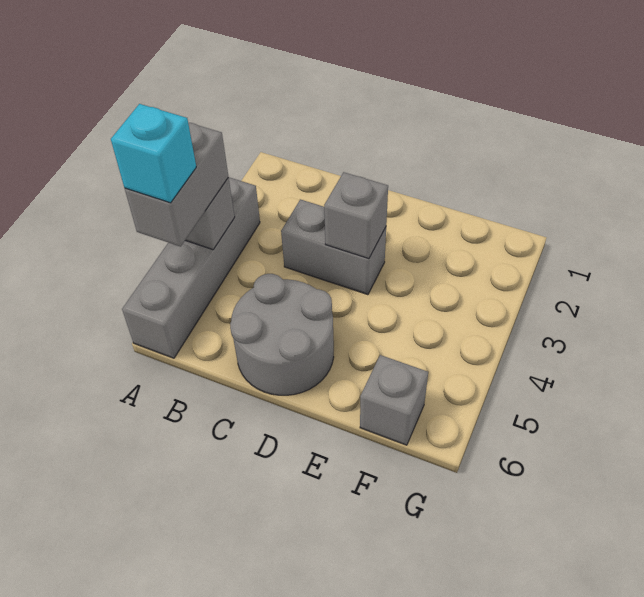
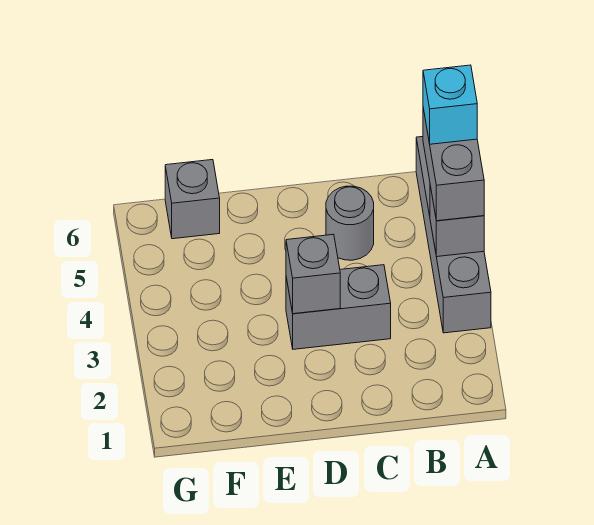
grey round brick C5:D6 level 1 -> grey round brick C5 level 1

